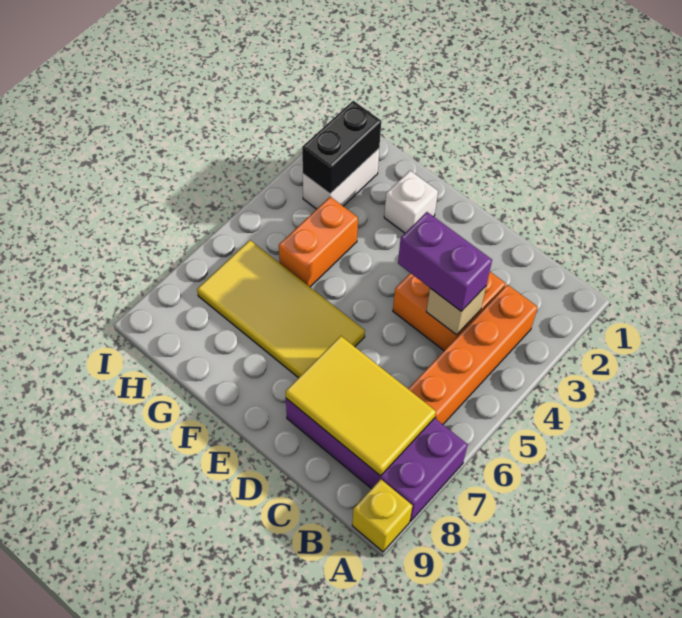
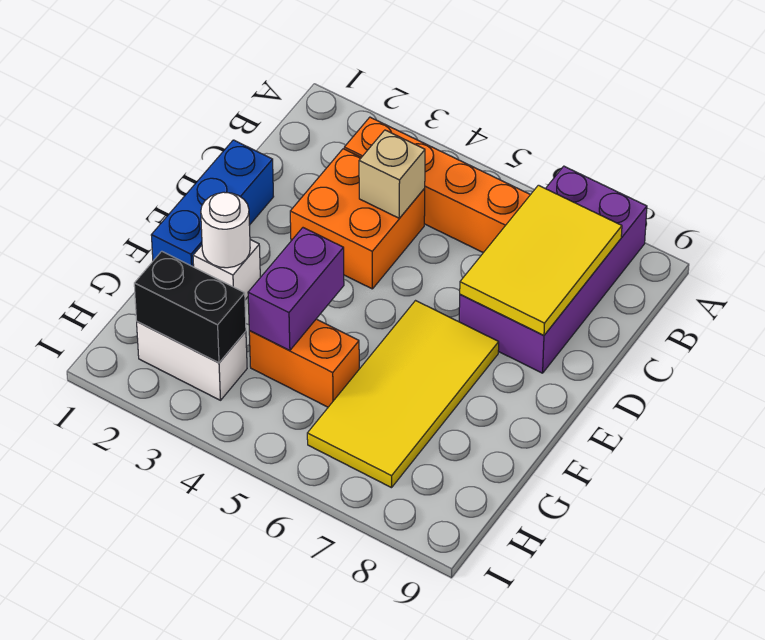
yellow brick A9 level 1 -> none
purple brick C4:D4 level 3 -> purple brick F4:G4 level 2
none -> blue brick D1:F1 level 1
none -> white round brick F2 level 2

